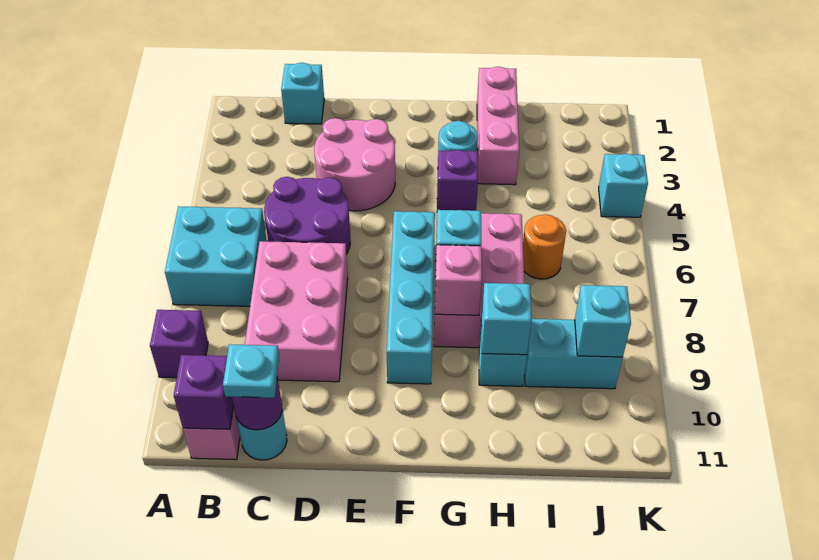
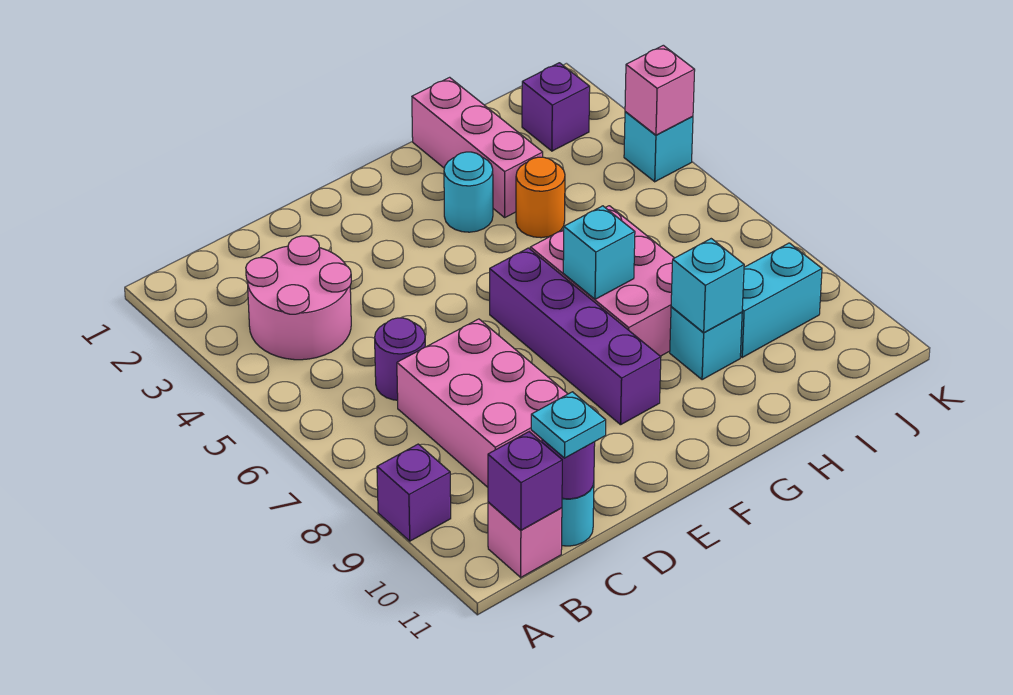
cyan brick A6:B7 level 1 -> none
cyan brick C1 level 1 -> none
purple round brick C5:D6 level 1 -> purple round brick C6 level 1
pink round brick D3:E4 level 1 -> pink round brick B3:C4 level 1
cyan brick F6:F9 level 1 -> purple brick F6:F9 level 1
purple brick G4 level 1 -> purple brick J2 level 1
pink brick G8 level 2 -> pink brick K4 level 2
orange round brick I6 level 1 -> orange round brick H4 level 1
cyan brick J9 level 2 -> none

